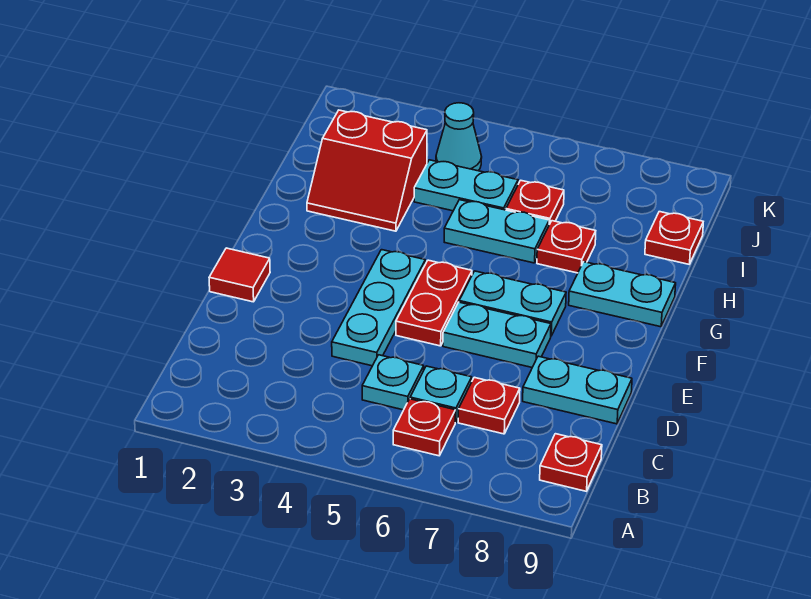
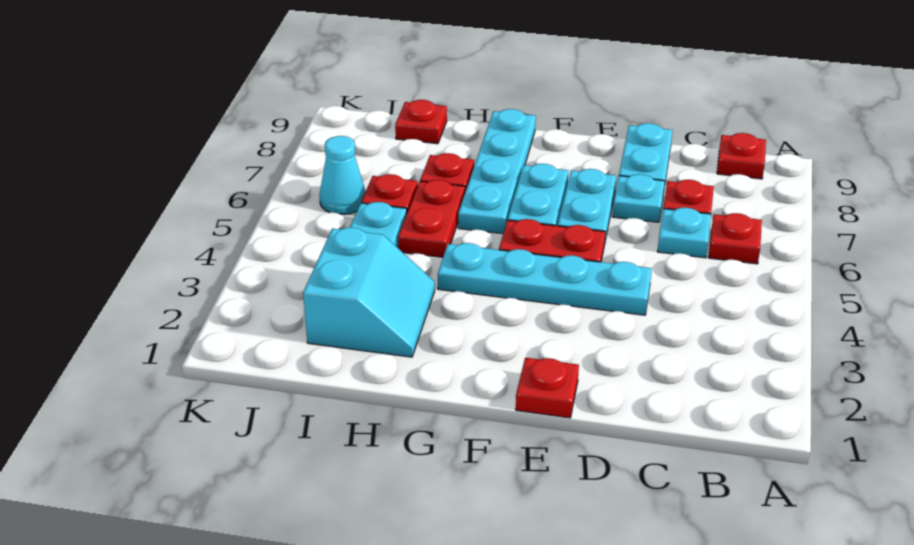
cyan plate C5 level 1 -> cyan plate D7 level 1
cyan plate D4:F4 level 1 -> cyan plate D4:G4 level 1
red tile E1 level 1 -> red plate E1 level 1
cyan plate G8:G9 level 1 -> cyan plate G6:G9 level 1
red slope H2:I3 level 1 top I -> cyan slope H2:I3 level 1 top I
cyan plate H5:H6 level 1 -> red plate H5:H6 level 1
cyan cone J4 level 1 -> cyan cone J6 level 1

